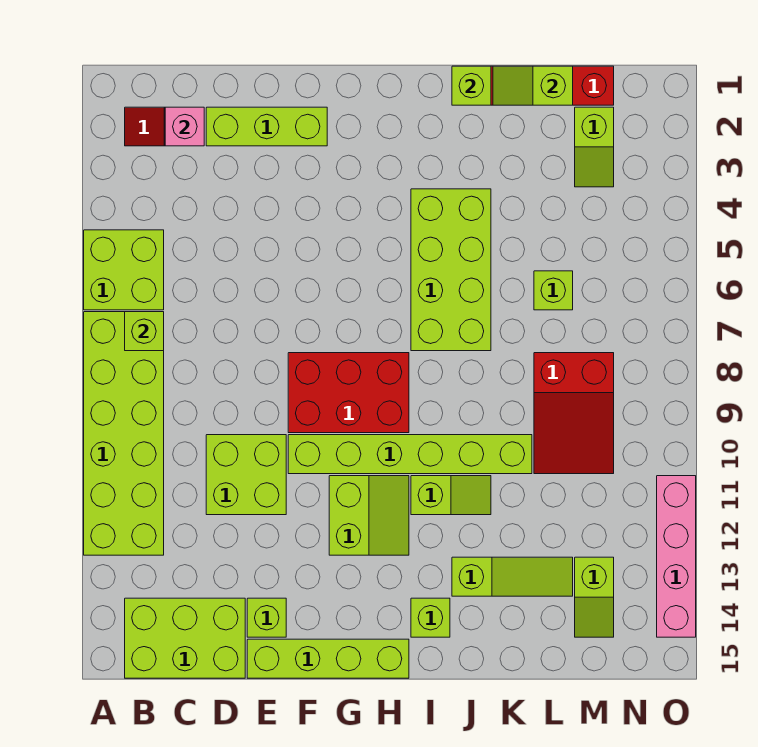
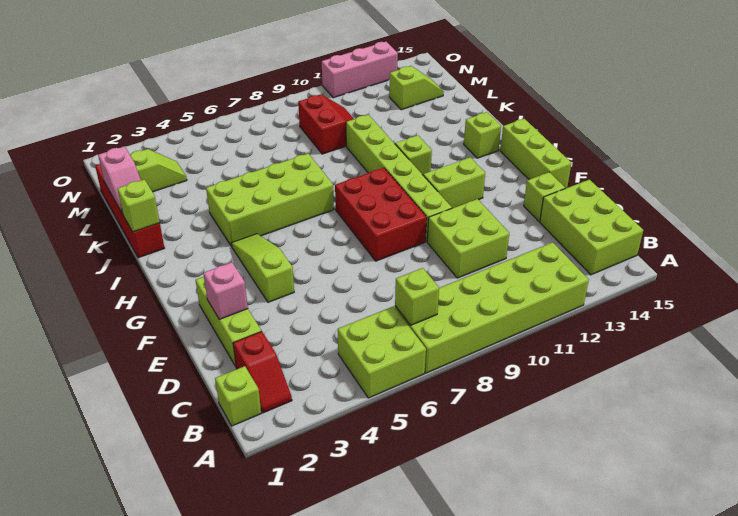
pink brick C2 level 2 -> pink brick E2 level 2
lime brick E15:H15 level 1 -> lime brick F15:H15 level 1
lime slope J13:L13 level 1 top J -> lime slope F4:H4 level 1 top F
lime slope K1:L1 level 2 top L -> pink slope K1:L1 level 2 top L
lime brick L6 level 1 -> lime brick B1 level 1
red slope L8:M10 level 1 top 8 -> red slope L9:M10 level 1 top 9
pink brick O11:O14 level 1 -> pink brick O11:O13 level 1

